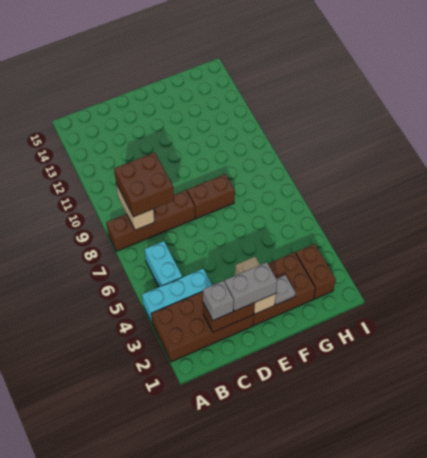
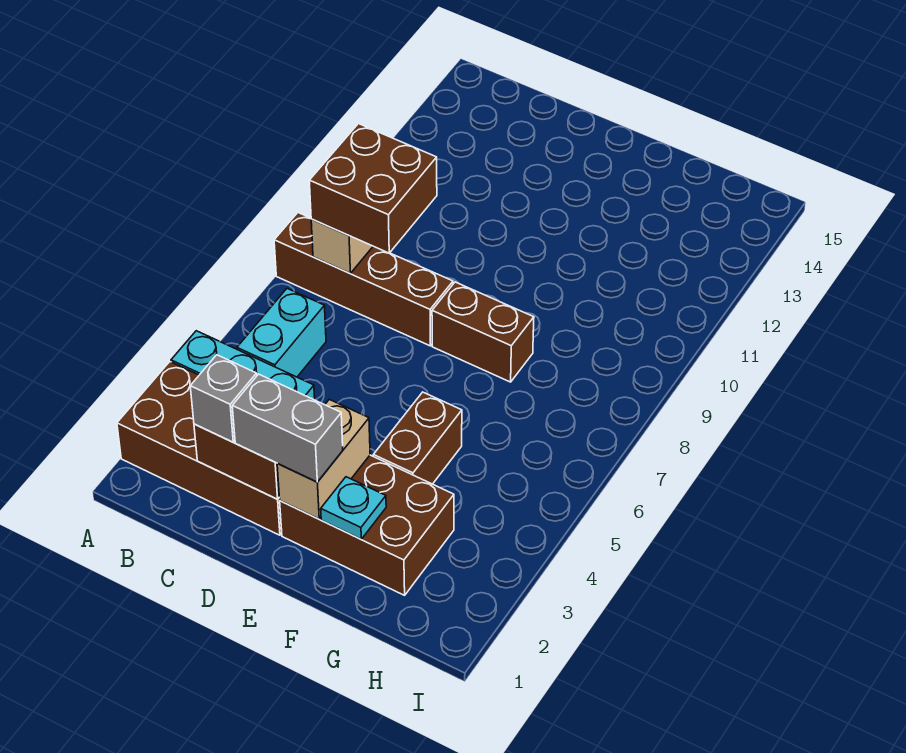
grey plate F2 level 2 -> cyan plate F2 level 2
brown brick H2:H3 level 1 -> brown brick F4:F5 level 1

